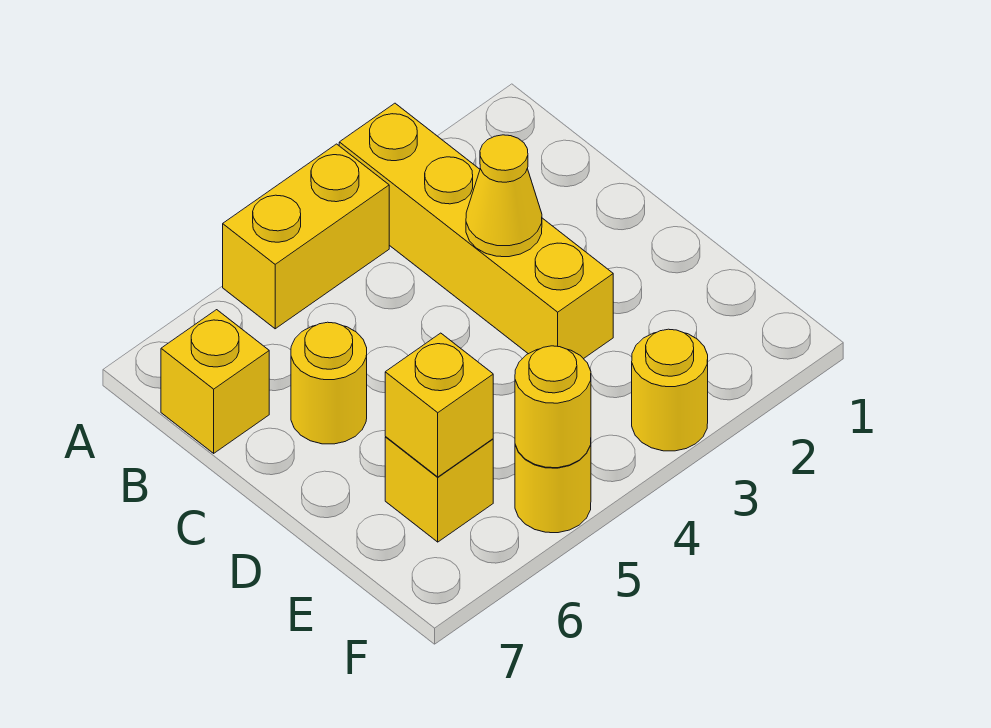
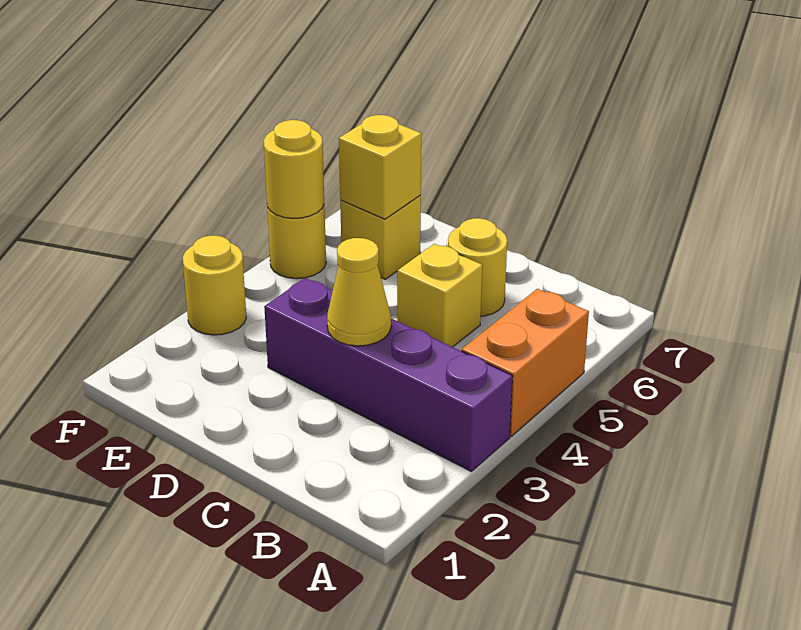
yellow brick A3:D3 level 1 -> purple brick A3:D3 level 1
yellow brick A4:A5 level 1 -> orange brick A4:A5 level 1
yellow brick B7 level 1 -> yellow brick C5 level 1

